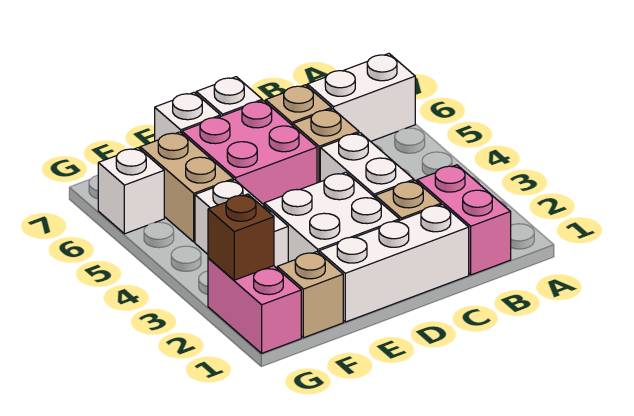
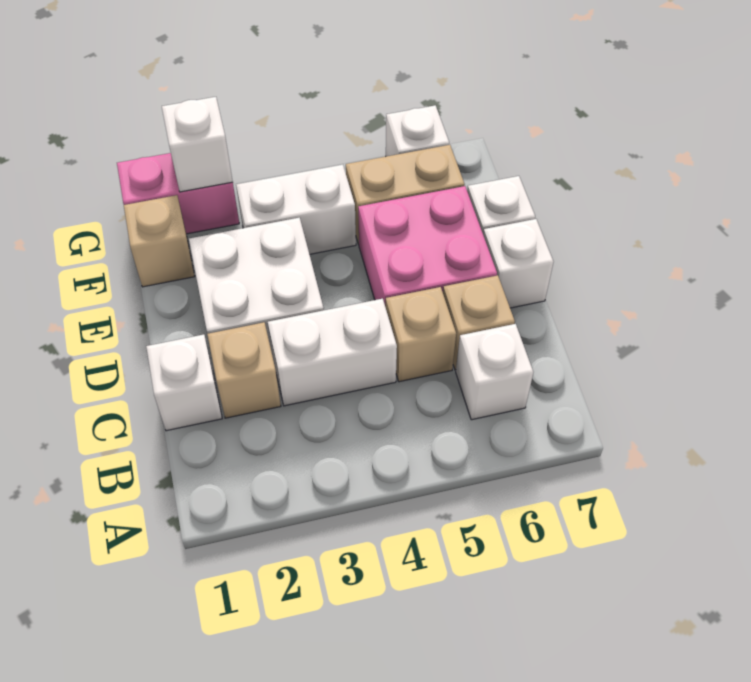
white brick A6:B6 level 1 -> white brick B6 level 1
pink brick B1:B2 level 1 -> none
white brick C1:E1 level 1 -> white brick C1 level 1
brown brick G2 level 2 -> white brick G2 level 2

